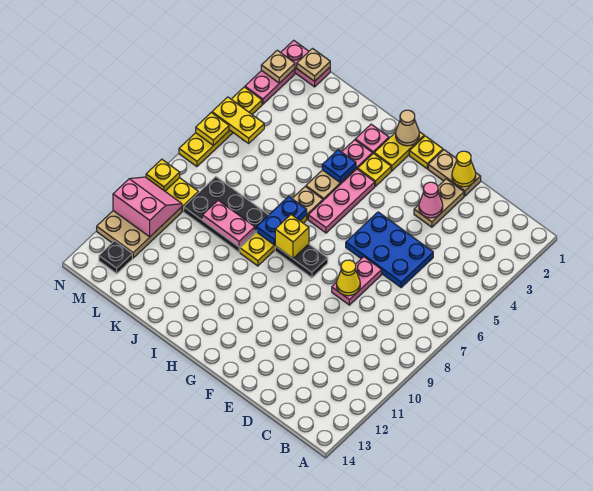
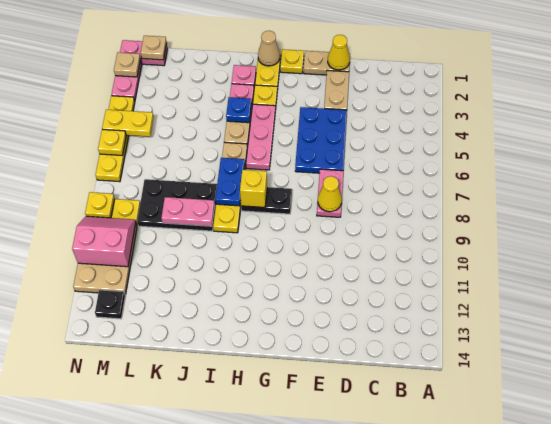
blue plate D5:F6 level 1 -> blue plate E4:F6 level 1
pink cone E3 level 2 -> none

